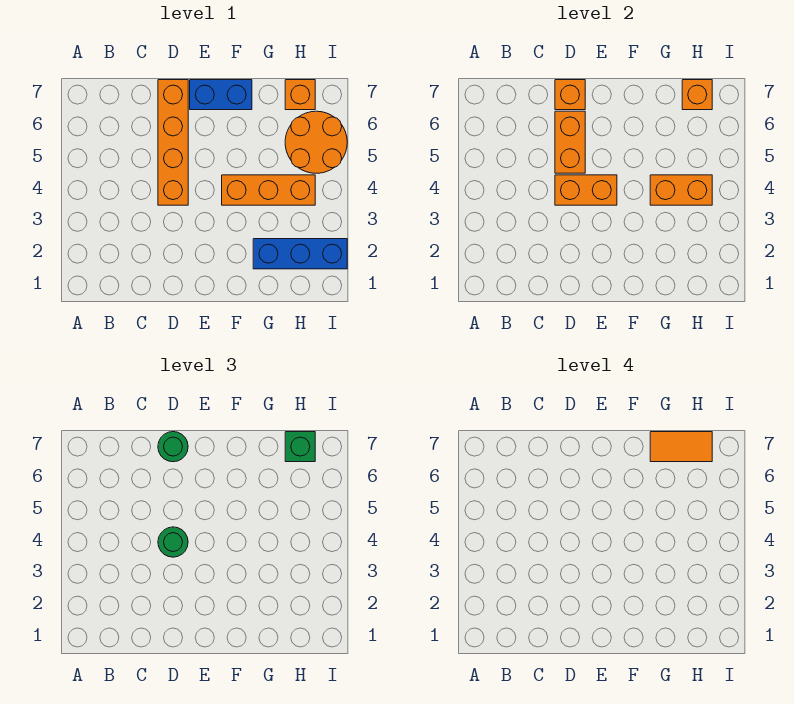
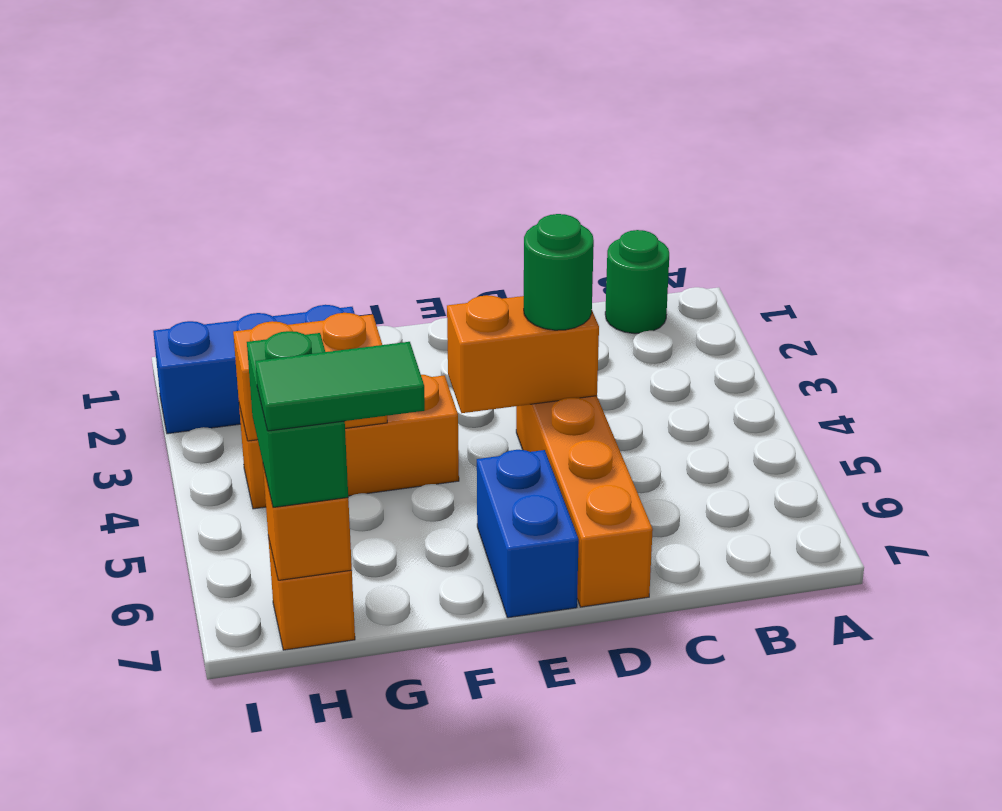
orange brick D5:D6 level 2 -> none
orange brick D7 level 2 -> none
green round brick D7 level 3 -> green round brick B1 level 1
blue brick E7:F7 level 1 -> blue brick E6:E7 level 1
orange tile G7:H7 level 4 -> green tile G7:H7 level 4
orange round brick H5:I6 level 1 -> none
green brick H7 level 3 -> green brick H6:H7 level 3

